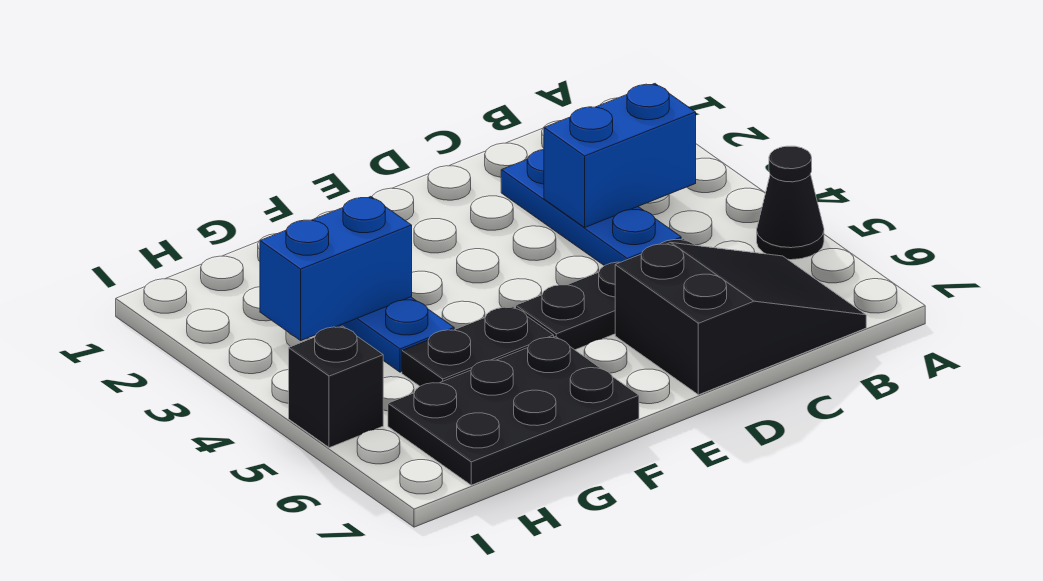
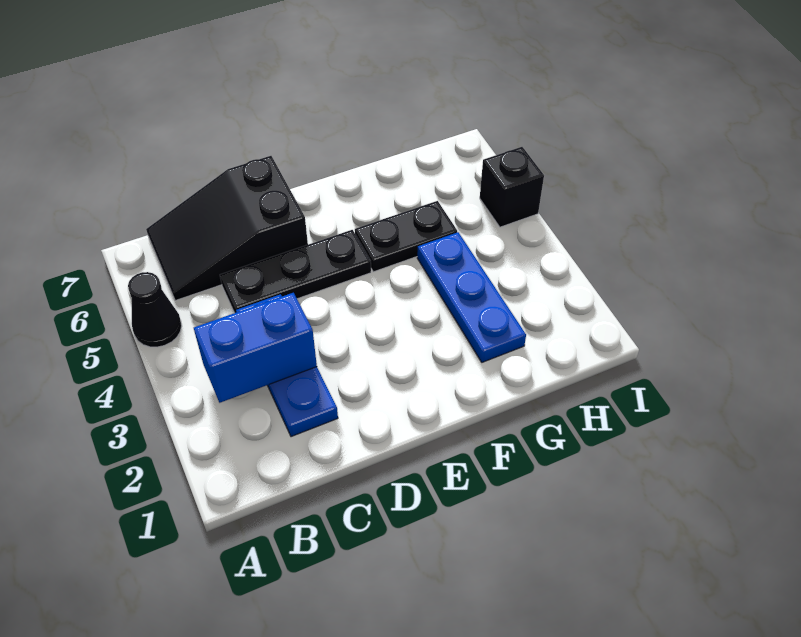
black plate F6:H7 level 1 -> none
blue brick G3:H3 level 2 -> none

